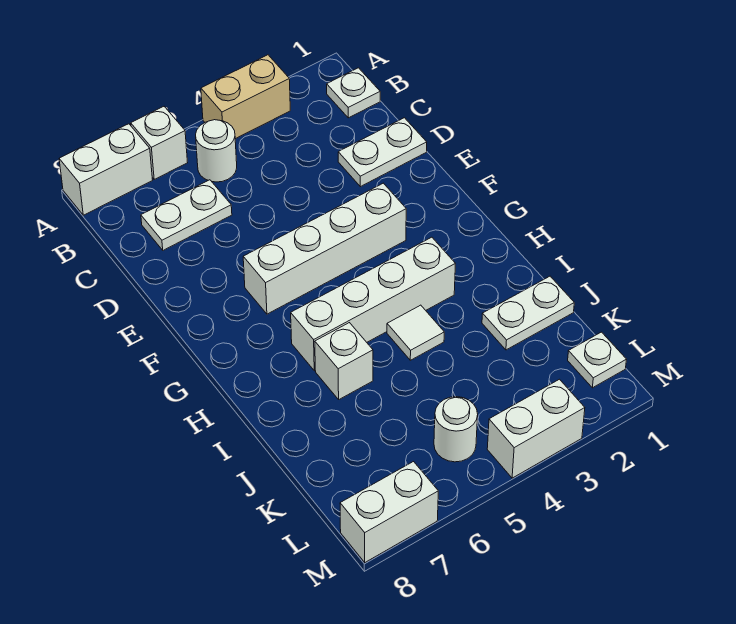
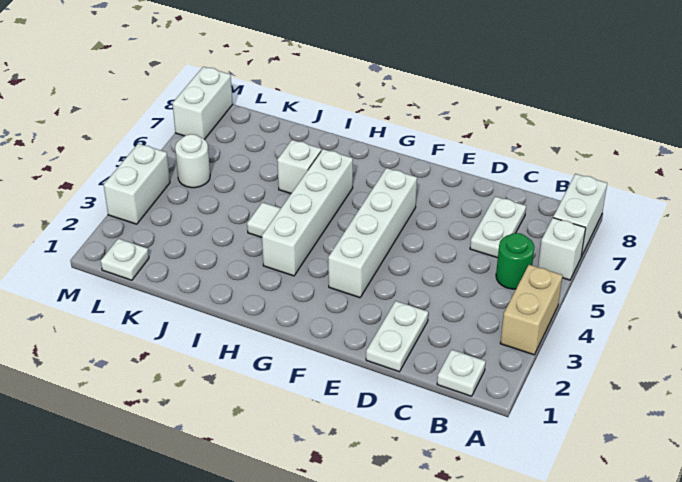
white round brick B5 level 1 -> green round brick B5 level 1
white plate J1:J2 level 1 -> none

